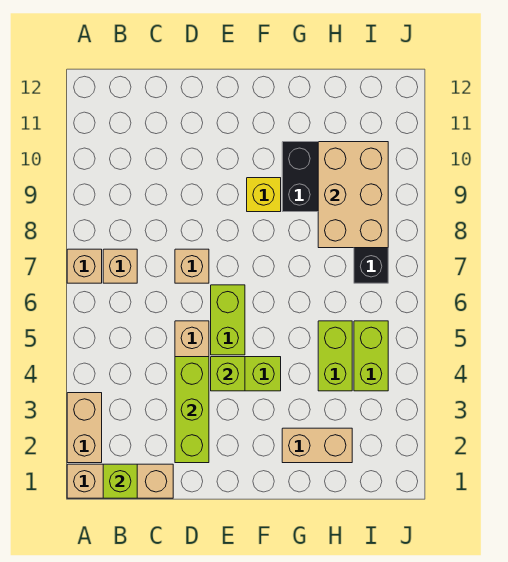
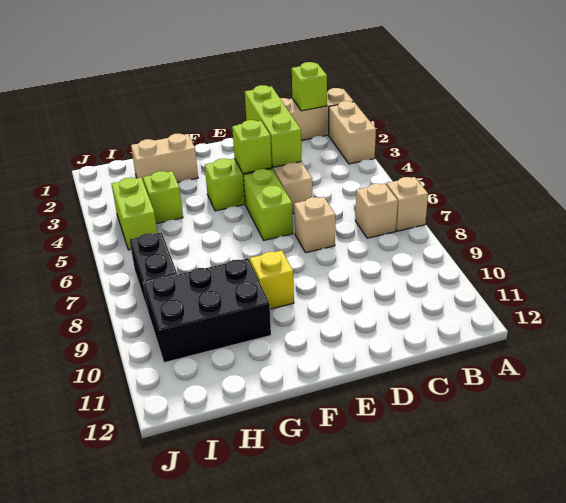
lime brick H4:H5 level 1 -> lime brick H4 level 1
tan brick H8:I10 level 2 -> none

